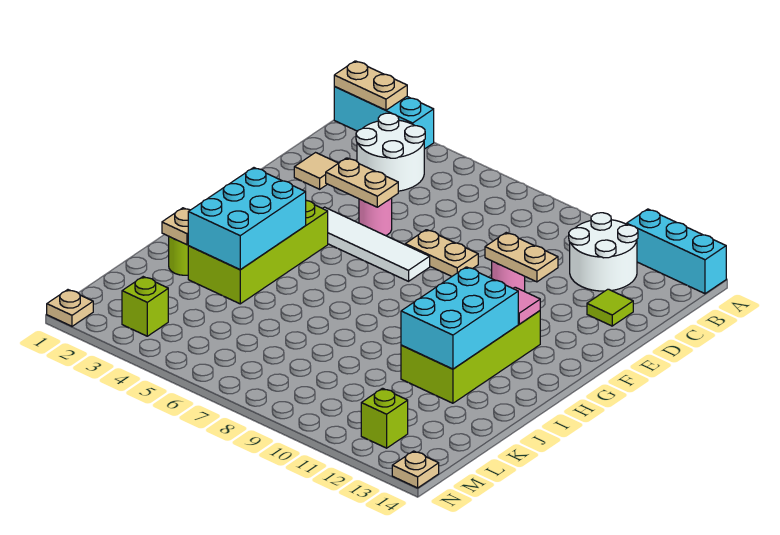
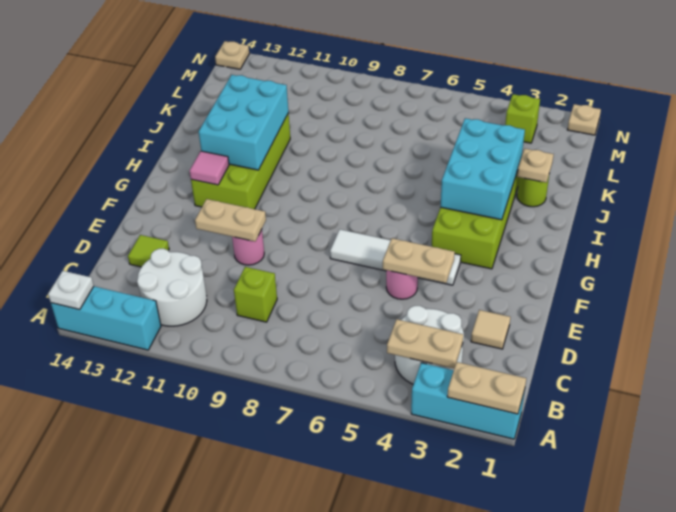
none -> white plate A14 level 2
tan plate E7:E8 level 1 -> tan plate B3:B4 level 2
lime brick M12 level 1 -> lime brick C9 level 1

